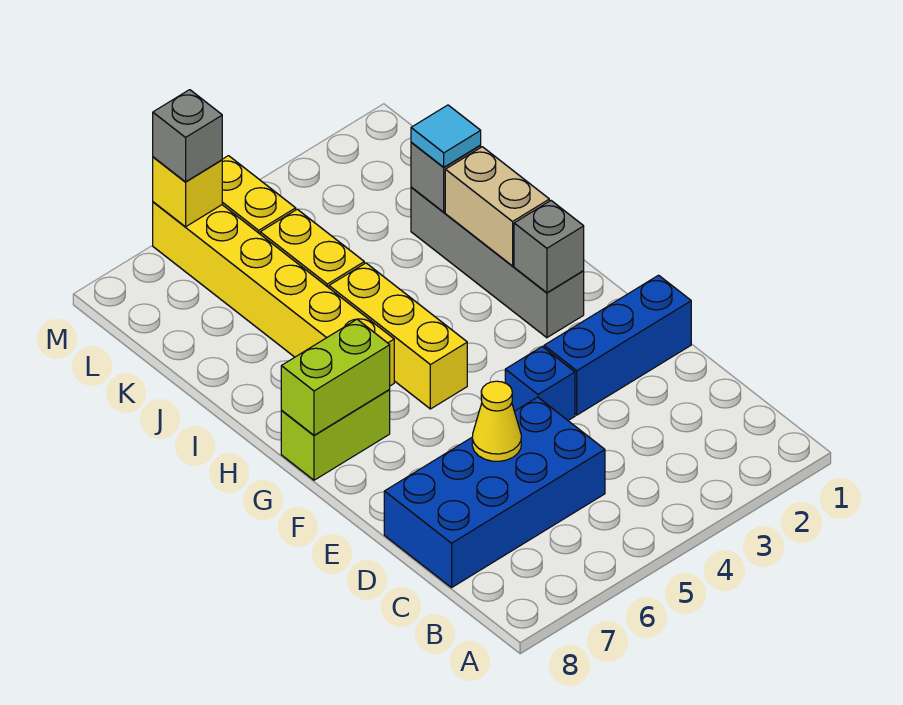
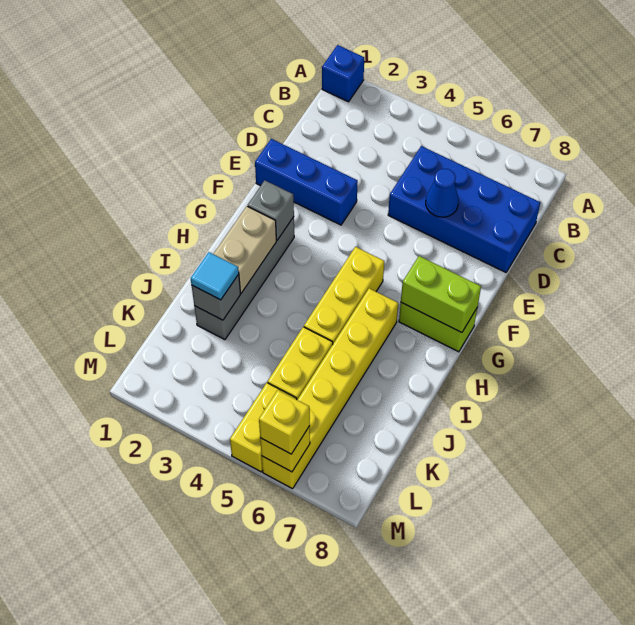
yellow cone D6 level 2 -> blue cone D6 level 2
blue brick E4 level 1 -> blue brick A1 level 1
grey brick M6 level 3 -> yellow brick M6 level 3

